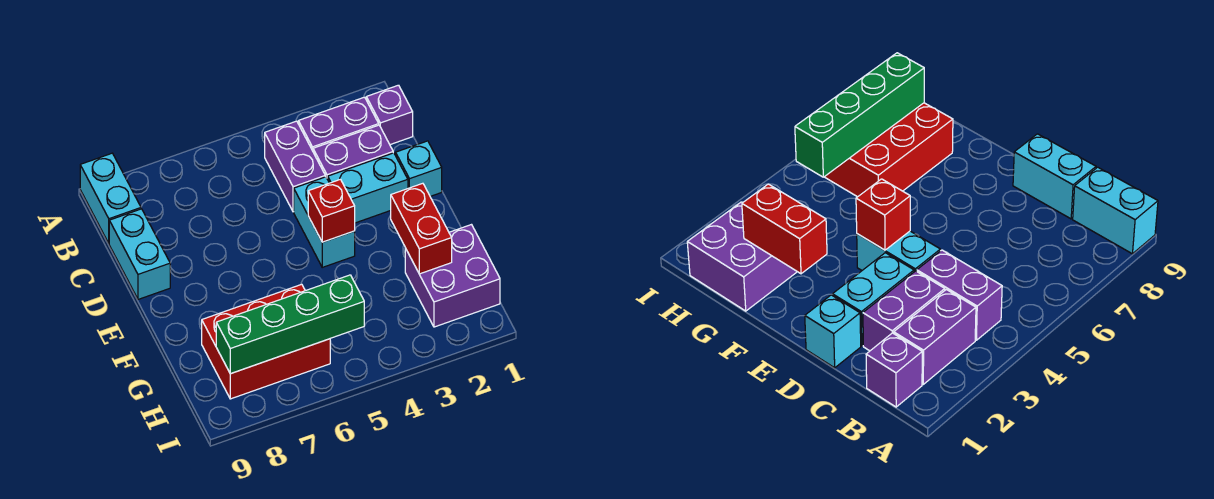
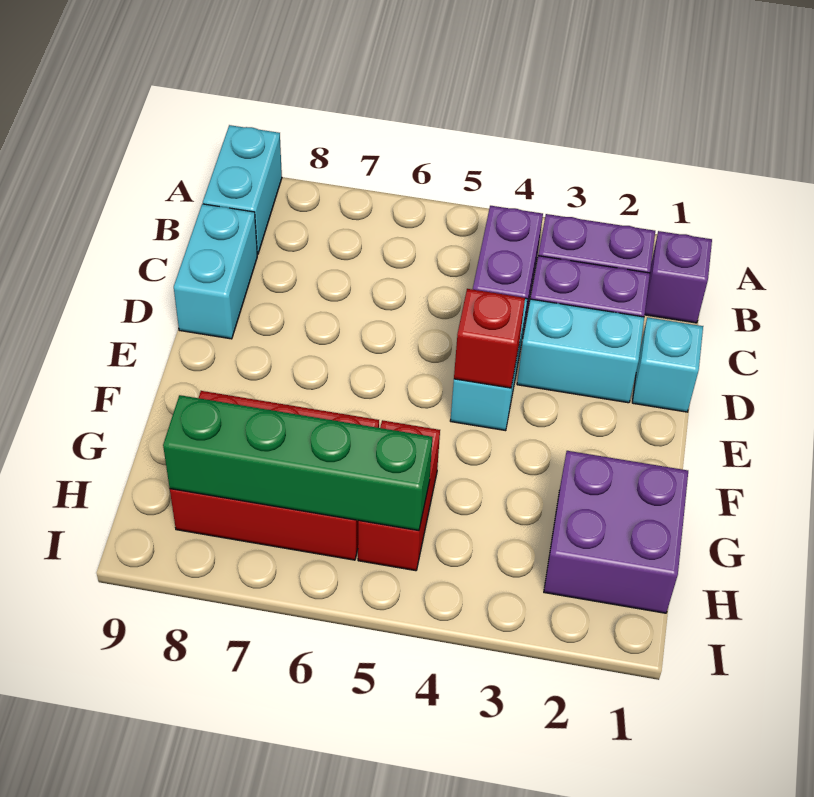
red brick F2:G2 level 2 -> red brick G5:H5 level 1

